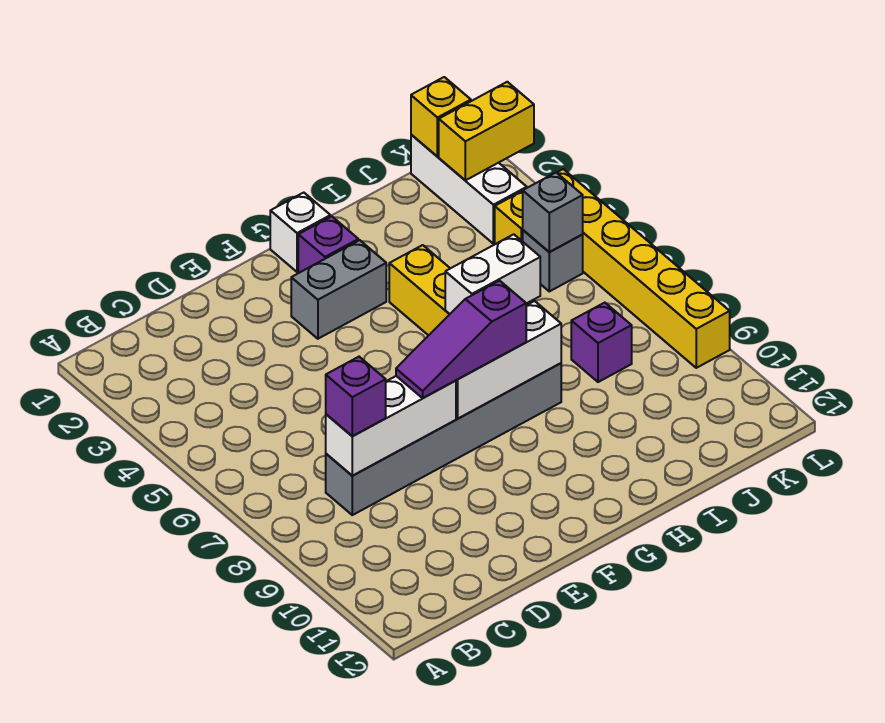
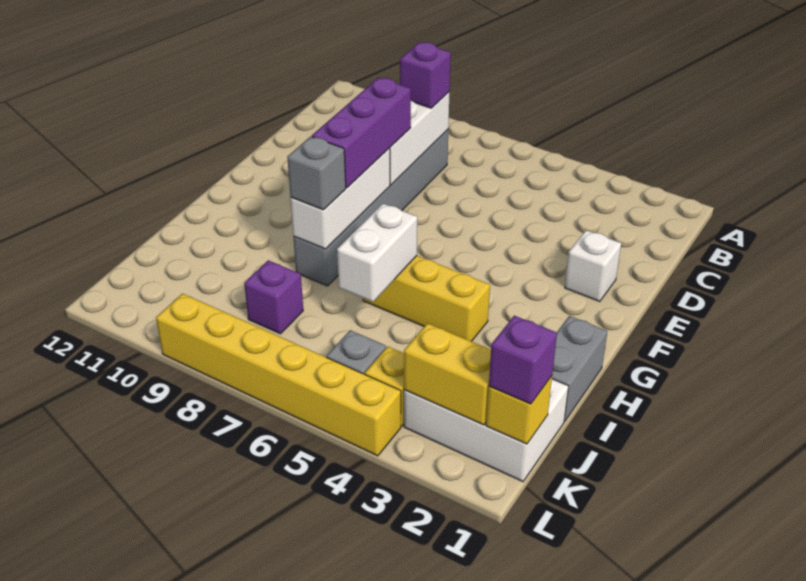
purple slope E8:G8 level 3 top G -> purple brick E8:G8 level 3
grey brick F3:G3 level 1 -> grey brick H1:I1 level 1
white brick G1 level 1 -> white brick E2 level 1
purple brick G2 level 1 -> purple brick K1 level 3
white brick K1:K3 level 1 -> white brick J1:K3 level 1
yellow brick K2:L2 level 2 -> yellow brick K2:K3 level 2
grey brick K5 level 2 -> grey brick H8 level 3

